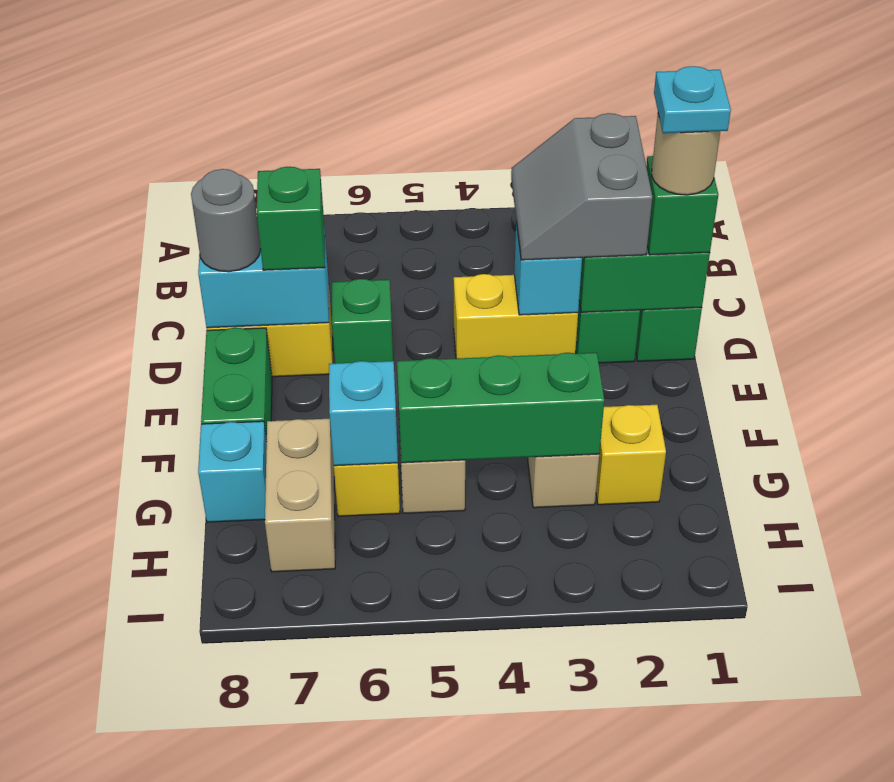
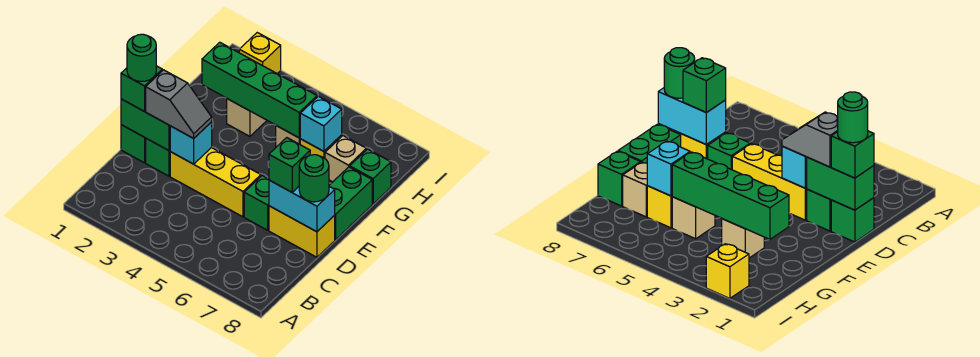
grey slope C2:D3 level 3 top 2 -> grey slope D2:D3 level 3 top 2
tan round brick D1 level 4 -> green round brick D1 level 4
cyan plate D1 level 5 -> none
yellow brick D3:D4 level 1 -> yellow brick D3:D5 level 1
grey round brick D8 level 3 -> green round brick D8 level 3
yellow brick G2 level 1 -> yellow brick I2 level 1
green brick G3:G5 level 2 -> green brick G2:G5 level 2
tan brick G7:H7 level 1 -> tan brick G7 level 1
cyan brick G8 level 1 -> green brick G8 level 1

